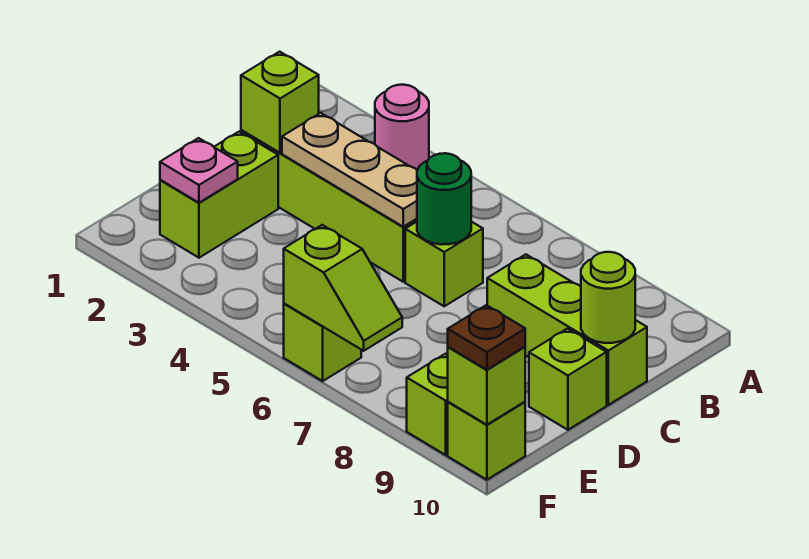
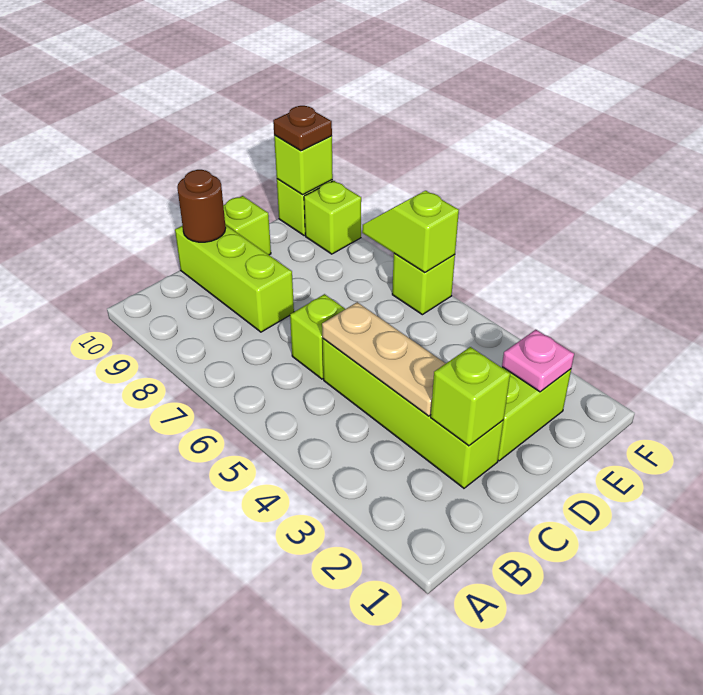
pink round brick A3 level 1 -> none
green round brick C6 level 2 -> none
lime round brick C10 level 2 -> brown round brick C10 level 2

